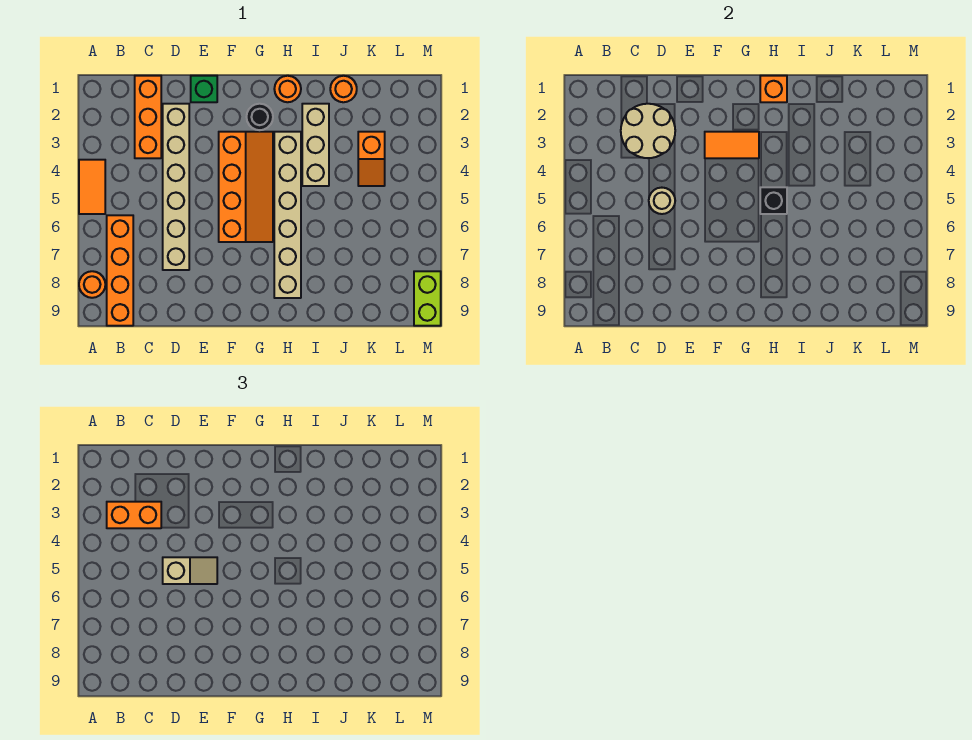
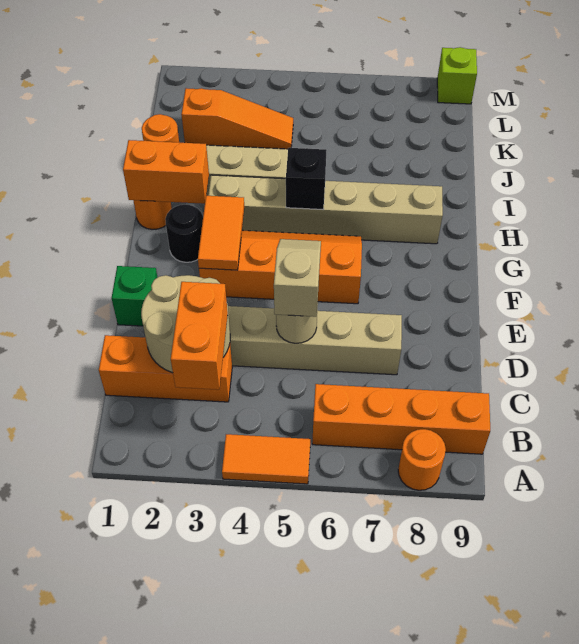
orange brick H1 level 2 -> orange brick H1:H2 level 2
orange slope K3:K4 level 1 top 3 -> orange slope K2:K4 level 1 top 2
lime brick M8:M9 level 1 -> lime brick M9 level 1

